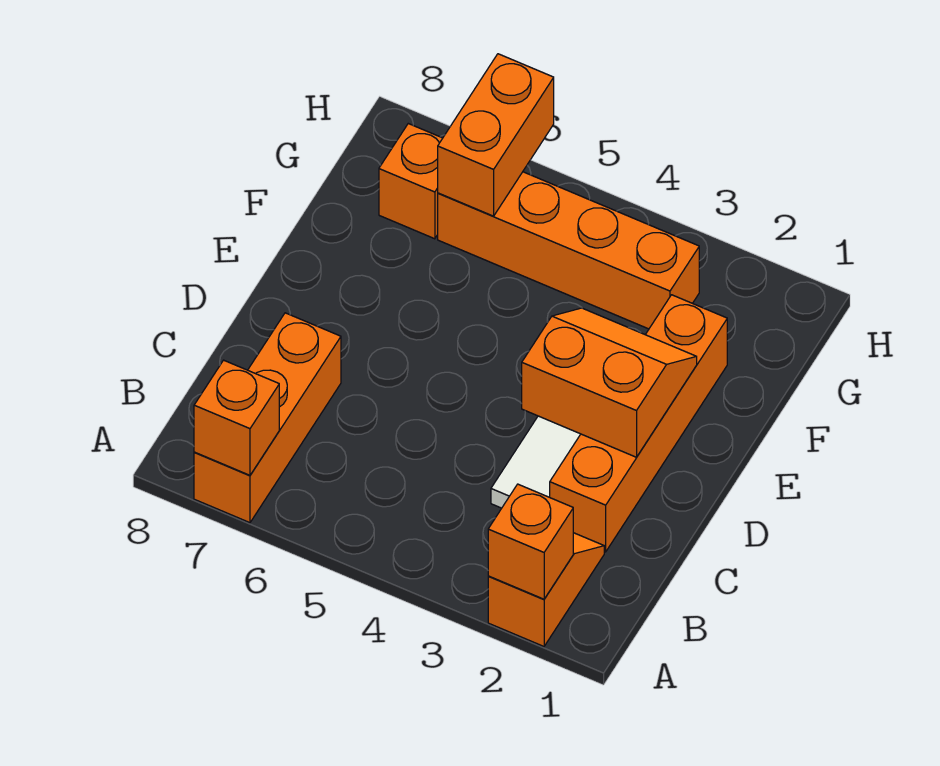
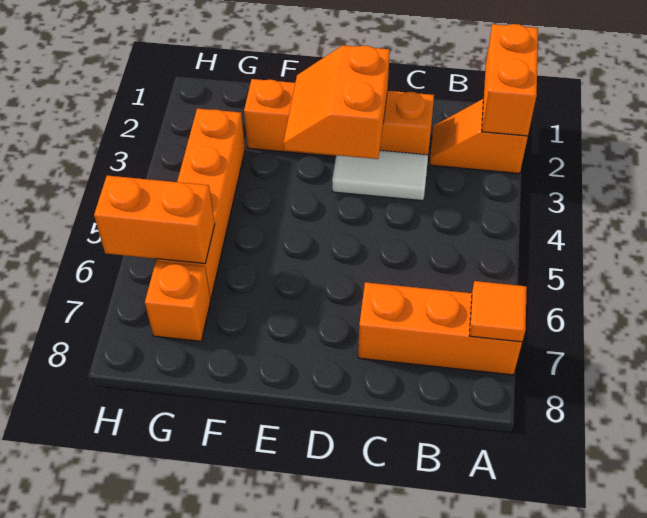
orange brick A2 level 2 -> orange brick A1:A2 level 2
orange brick A7 level 2 -> orange tile A7 level 2

